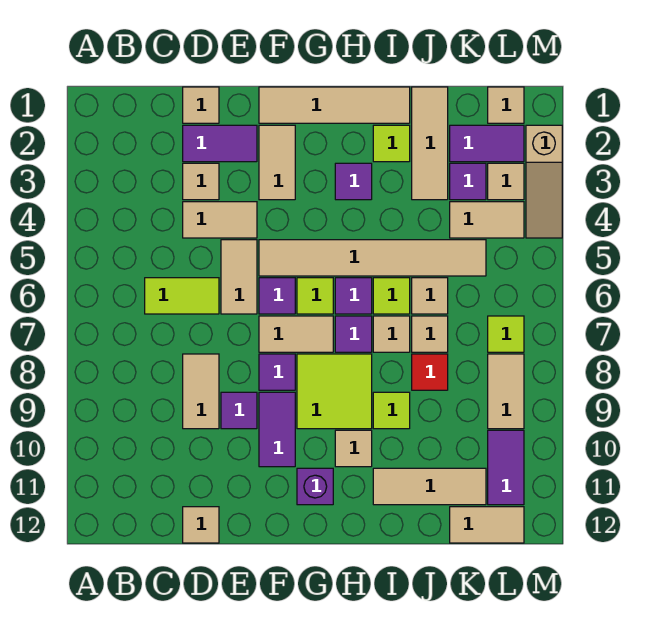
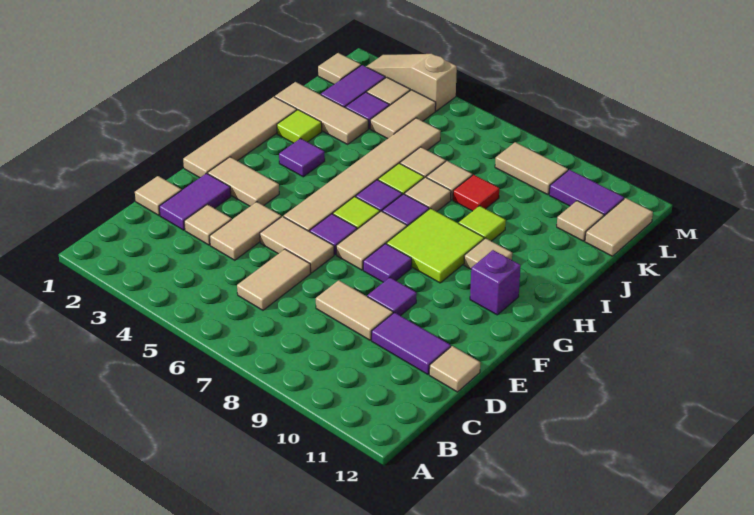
lime tile C6:D6 level 1 -> tan tile C6:D6 level 1
purple tile F9:F10 level 1 -> purple tile D10:D11 level 1
tan tile I11:K11 level 1 -> tan tile K11 level 1
lime tile L7 level 1 -> none
tan slope M2:M4 level 1 top 2 -> tan slope M2:M4 level 1 top 4

